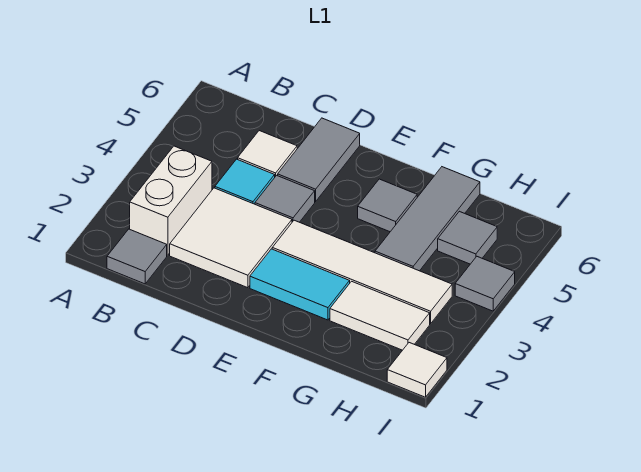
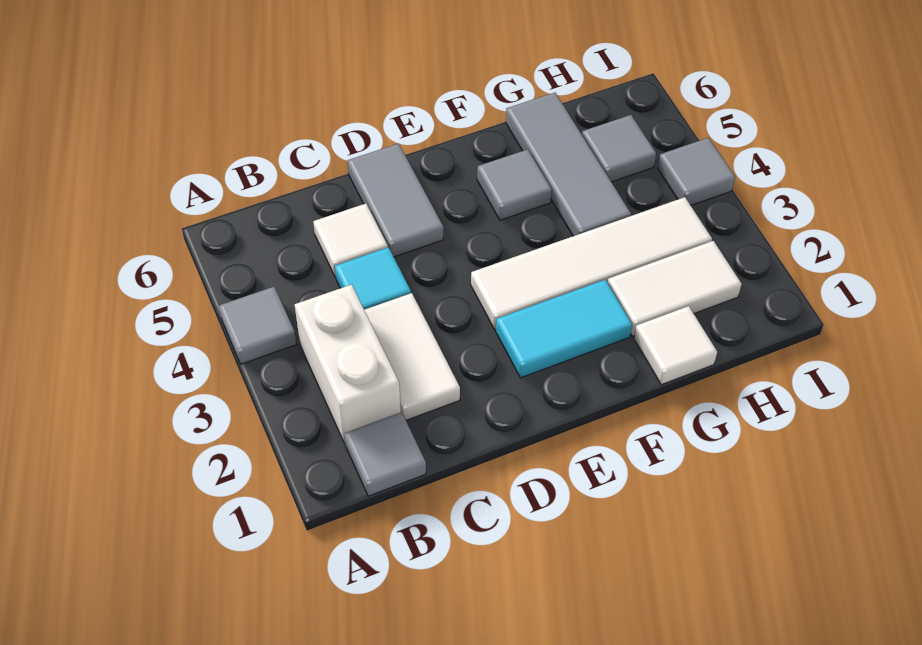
white tile C2:D3 level 1 -> white tile C2:C3 level 1
grey tile D4 level 1 -> grey tile A4 level 1
white tile I1 level 1 -> white tile G1 level 1

